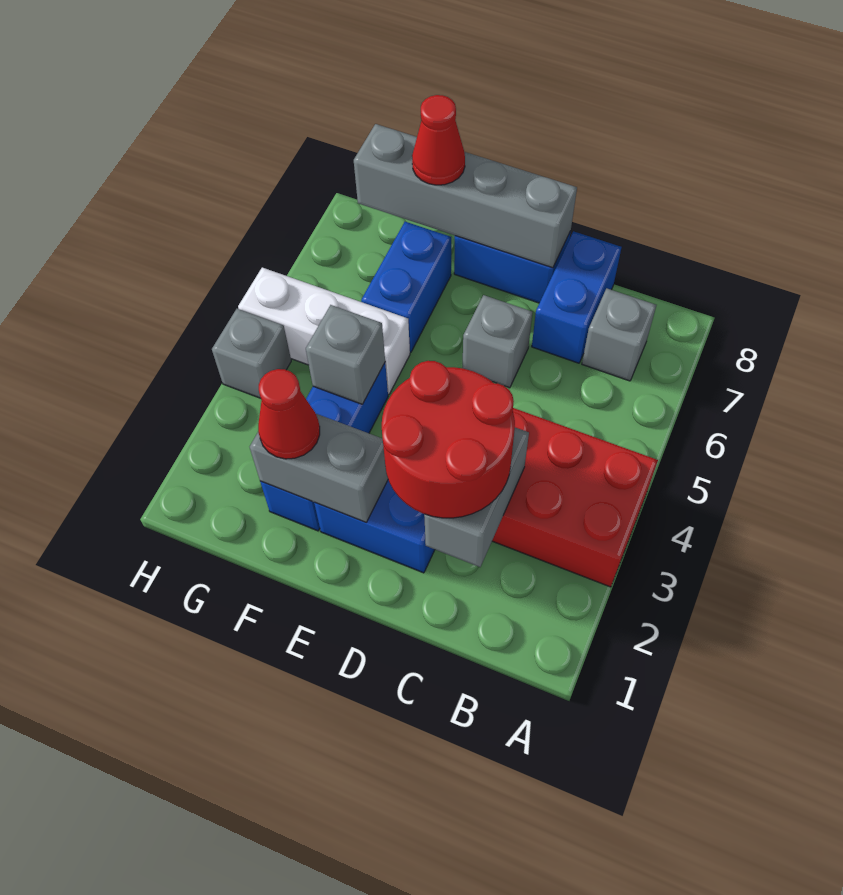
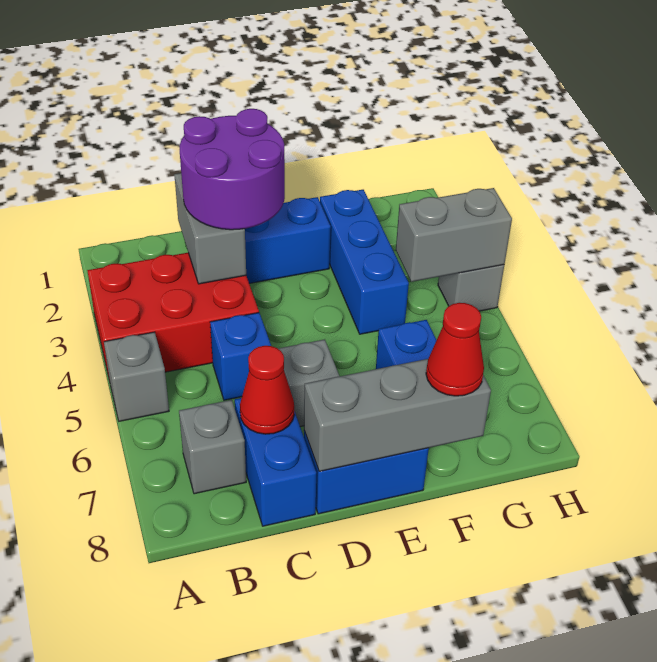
red round brick C2:D3 level 3 -> purple round brick C2:D3 level 3
none -> blue brick C5 level 1
grey brick D8:G8 level 2 -> grey brick D8:F8 level 2
grey brick E2:F2 level 2 -> grey brick G4:H4 level 2
red cone F2 level 3 -> red cone C7 level 2
grey brick F4 level 2 -> grey brick A5 level 1
white brick F5:H5 level 1 -> none

